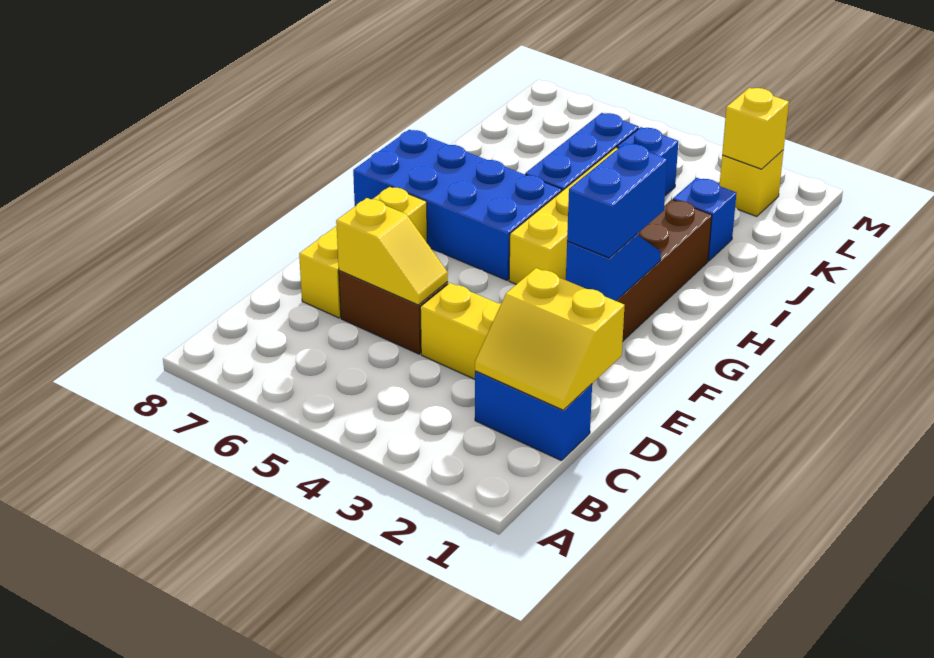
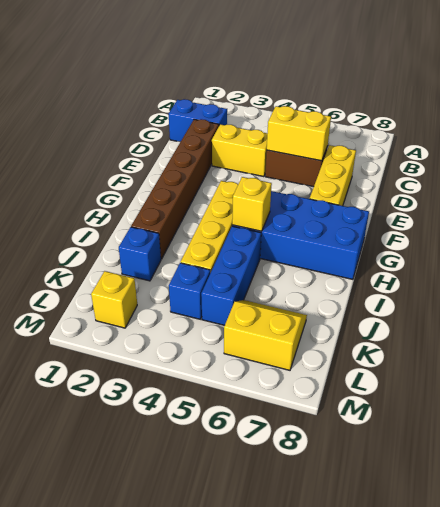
yellow slope C1:D2 level 2 top D -> yellow slope K6:L7 level 1 top L
yellow slope D5:D6 level 2 top 6 -> yellow brick D5:D6 level 2
blue slope F2:G2 level 2 top F -> none
blue brick F2:G2 level 3 -> none
yellow brick L2 level 2 -> yellow brick H5 level 2

